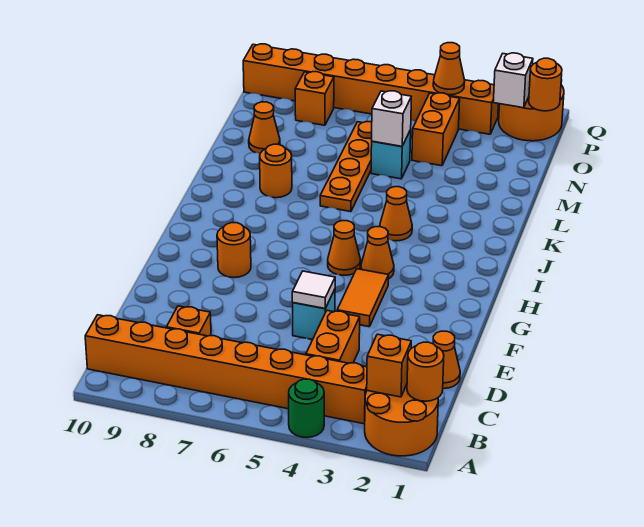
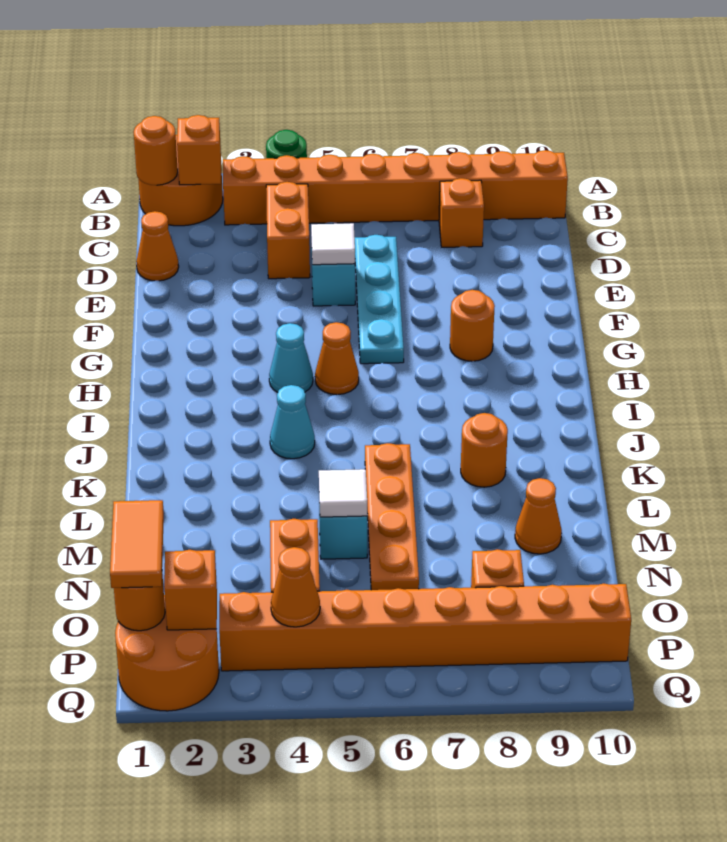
none -> cyan plate D6:G6 level 1
orange tile F4:G4 level 1 -> orange tile O1:P1 level 3
orange cone H4 level 1 -> cyan cone H4 level 1
orange cone J4 level 1 -> cyan cone J4 level 1
white brick M5 level 2 -> white tile M5 level 2
white brick P2 level 2 -> orange brick P2 level 2

